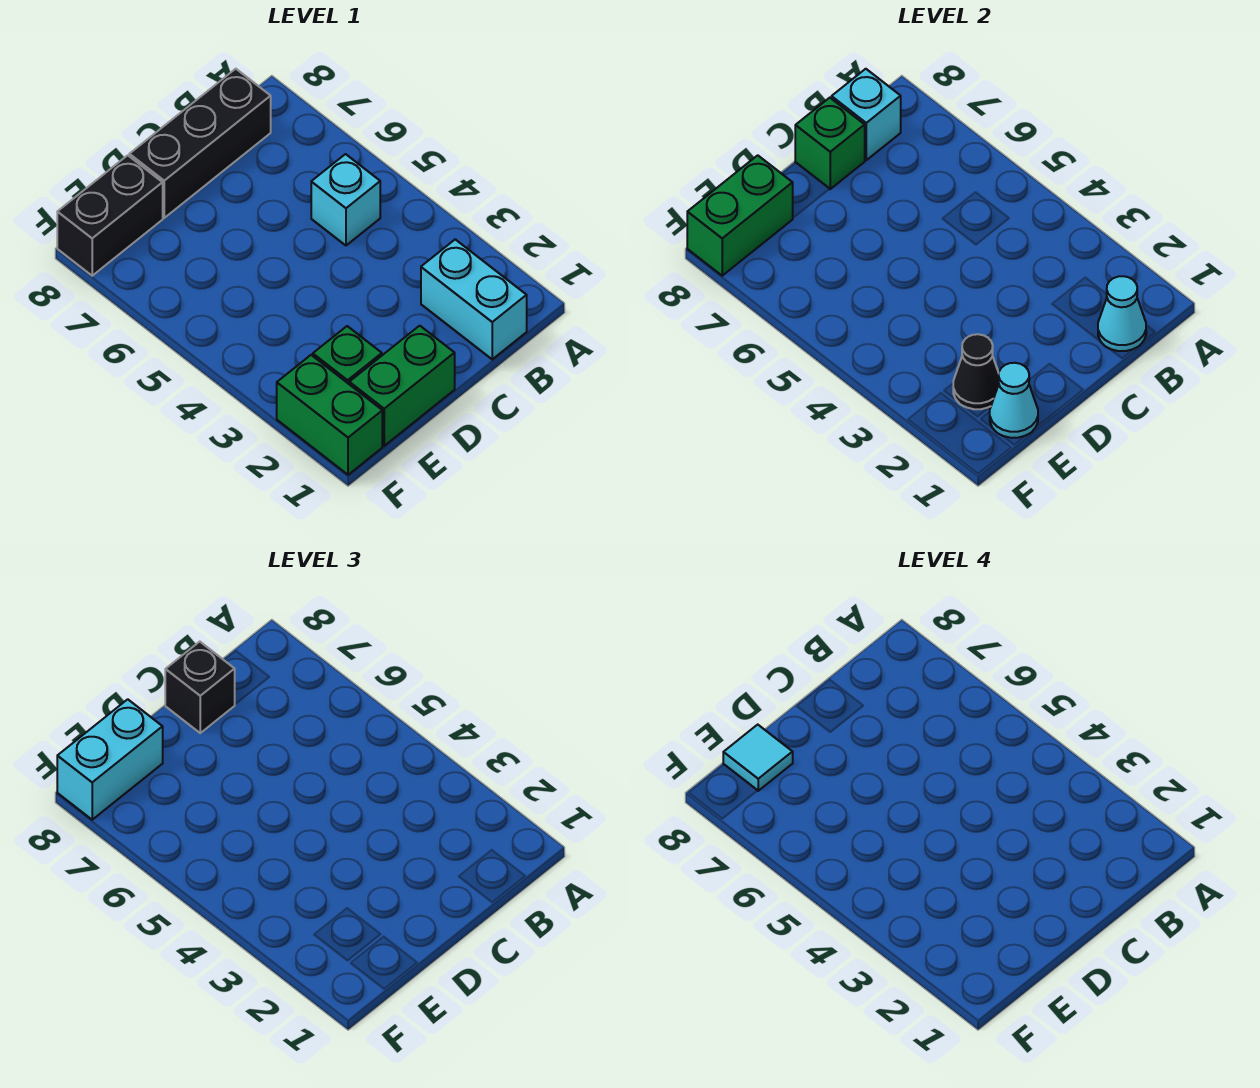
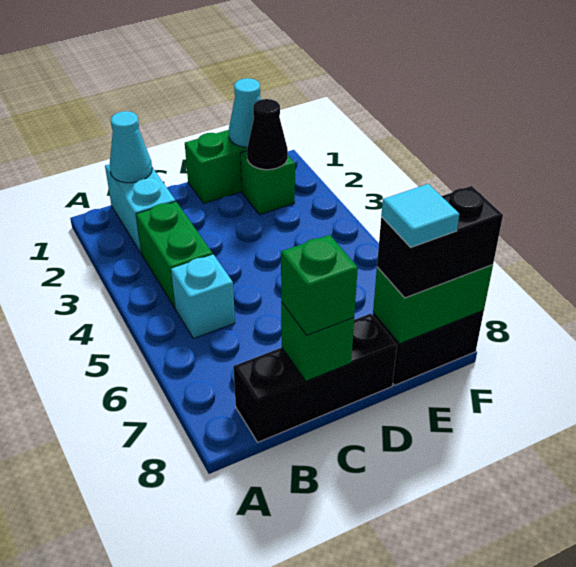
cyan brick B8 level 2 -> none
black brick C8 level 3 -> green brick C8 level 3
cyan brick E8:F8 level 3 -> black brick E8:F8 level 3
green brick F1:F2 level 1 -> green brick B3:B4 level 1

